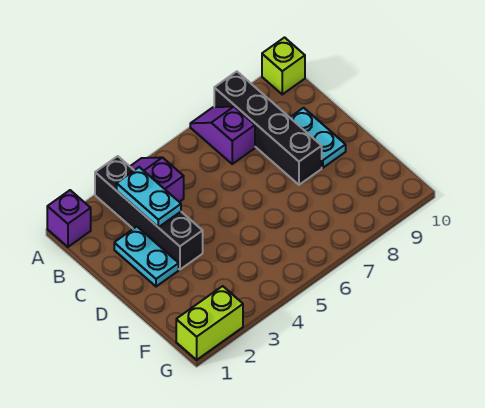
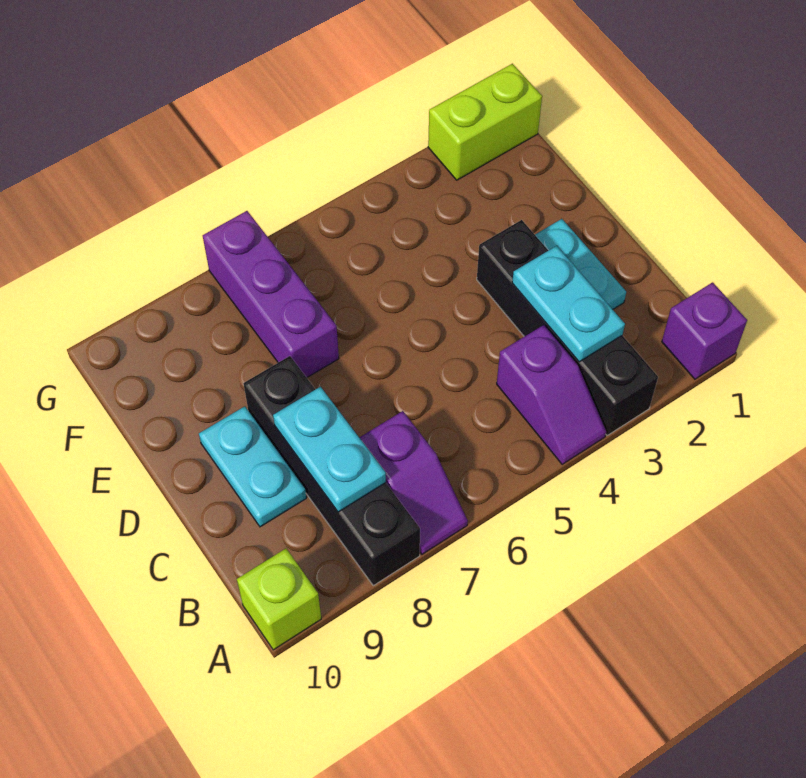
none -> cyan plate B8:C8 level 2
none -> purple brick E7:G7 level 1

